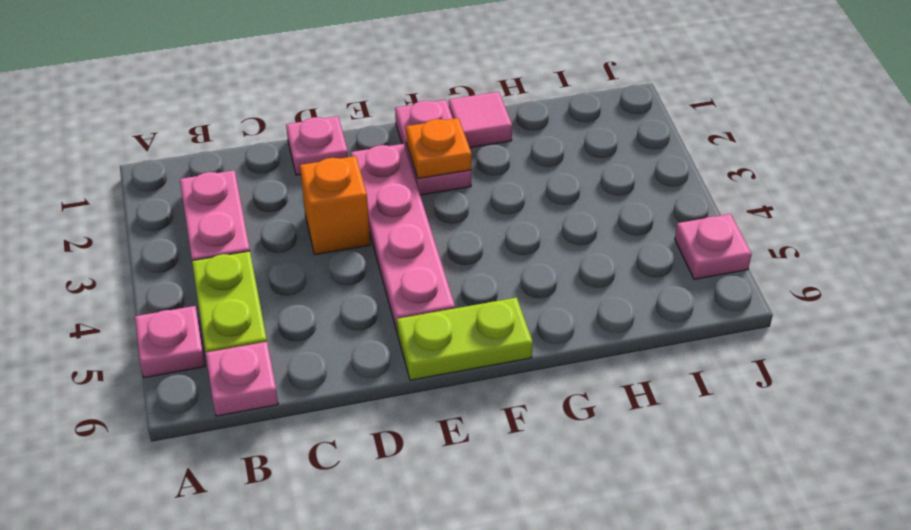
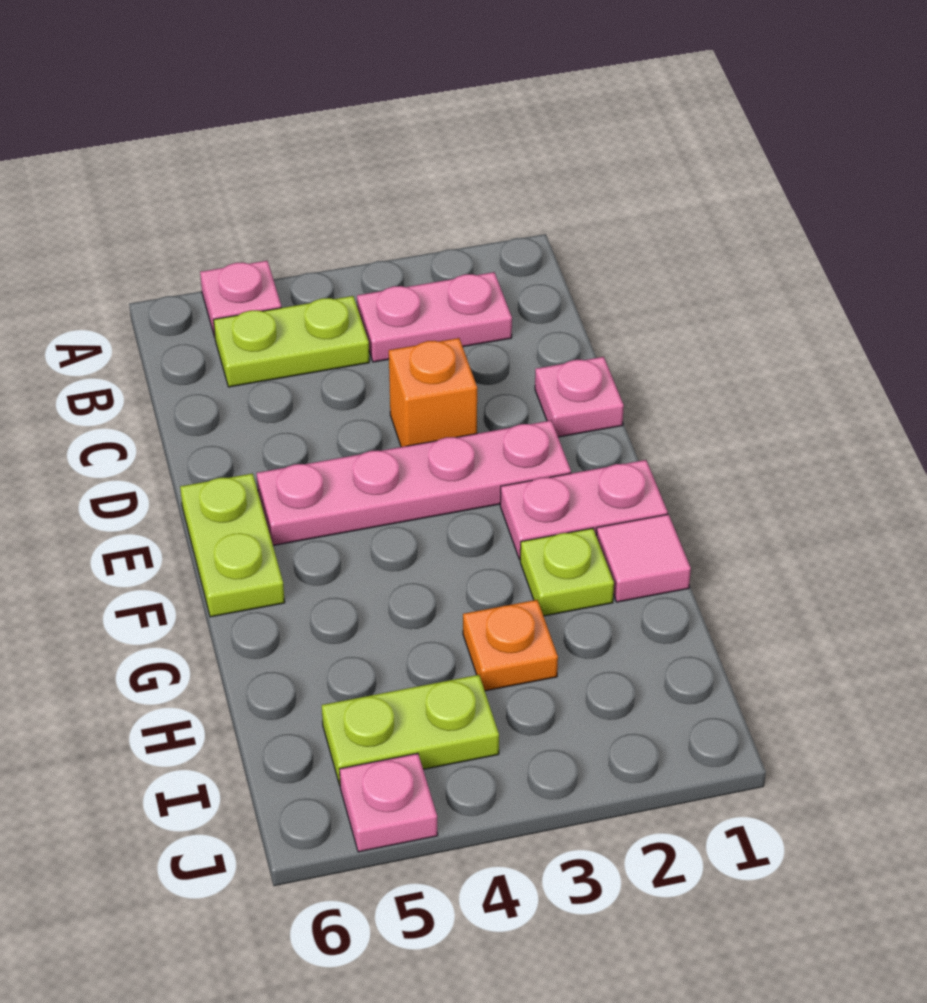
pink plate B6 level 1 -> none
orange plate F2 level 2 -> orange plate H3 level 1
none -> lime plate G2 level 1
none -> lime plate I4:I5 level 1

